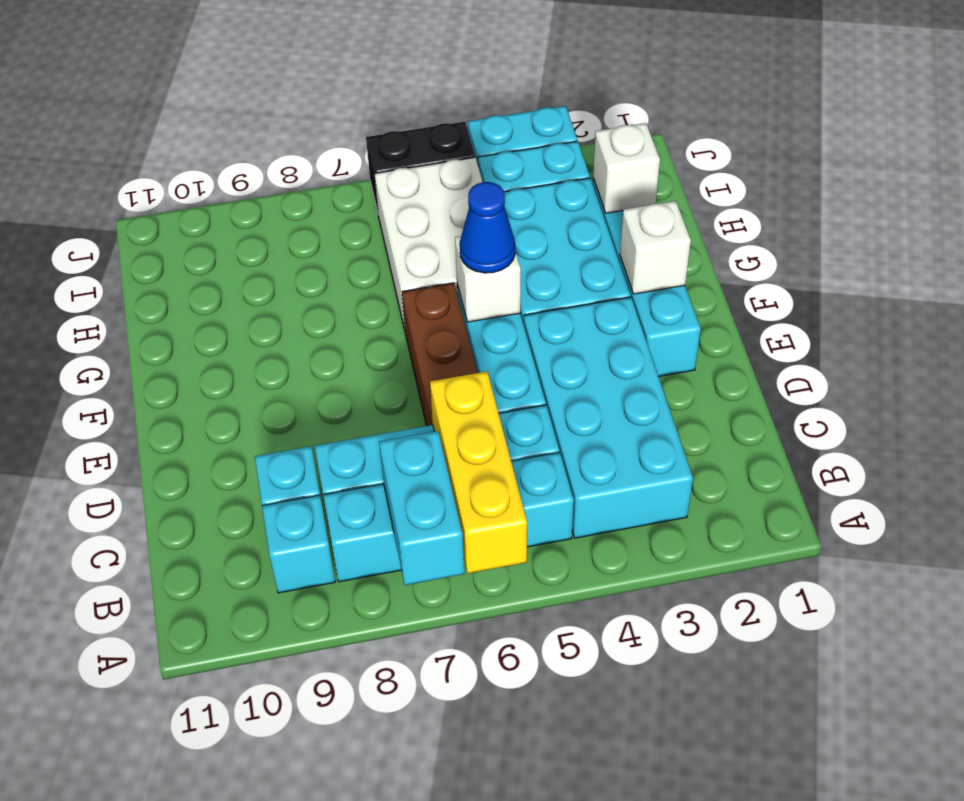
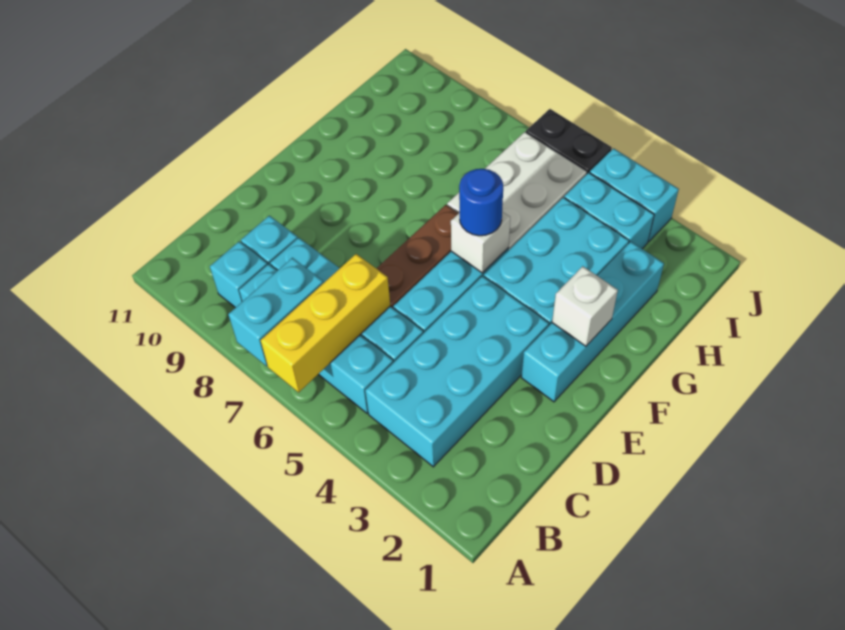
blue cone F5 level 3 -> blue round brick F5 level 3
white brick H2 level 2 -> none

